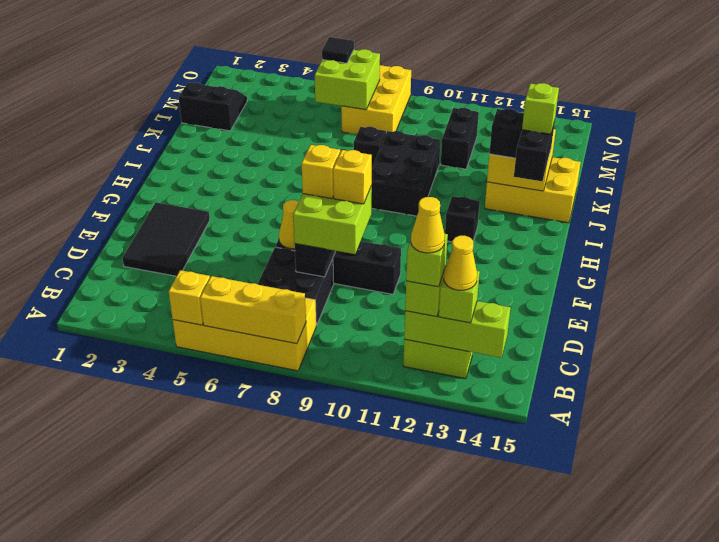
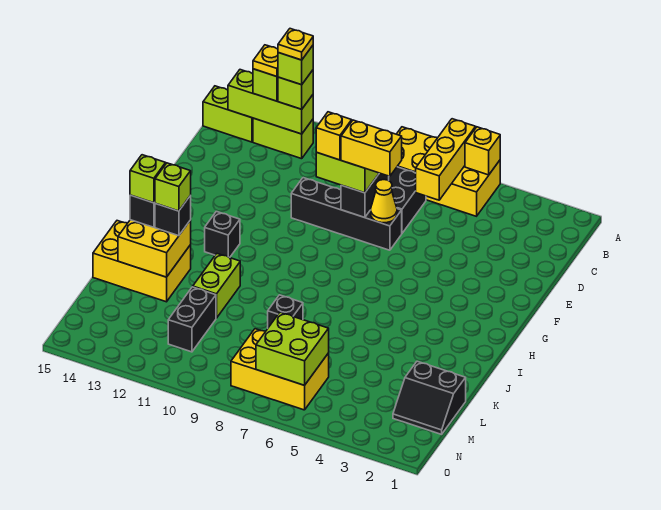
yellow brick A6:A8 level 2 -> yellow brick A6:C6 level 2
yellow cone B12 level 5 -> yellow plate B12 level 5
yellow cone B13 level 4 -> yellow plate B13 level 4
none -> lime brick B14:B15 level 1
black tile D2:F3 level 1 -> none
yellow brick E8 level 4 -> yellow brick E7:E8 level 4
black brick I9:K10 level 1 -> none
none -> lime brick J11:K11 level 1
none -> lime brick J13 level 4
yellow brick M7:O8 level 1 -> yellow brick M6:N8 level 1
black tile N6 level 3 -> none

